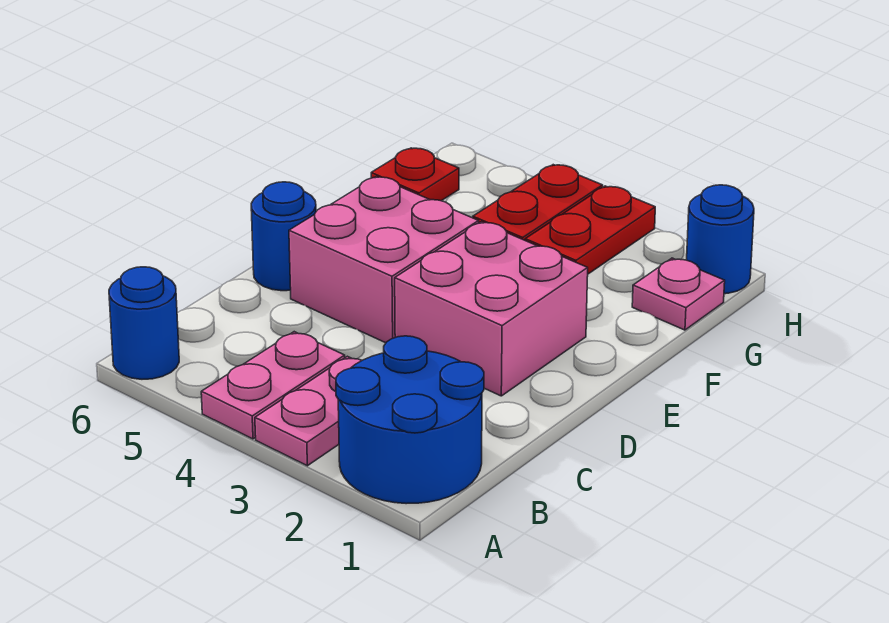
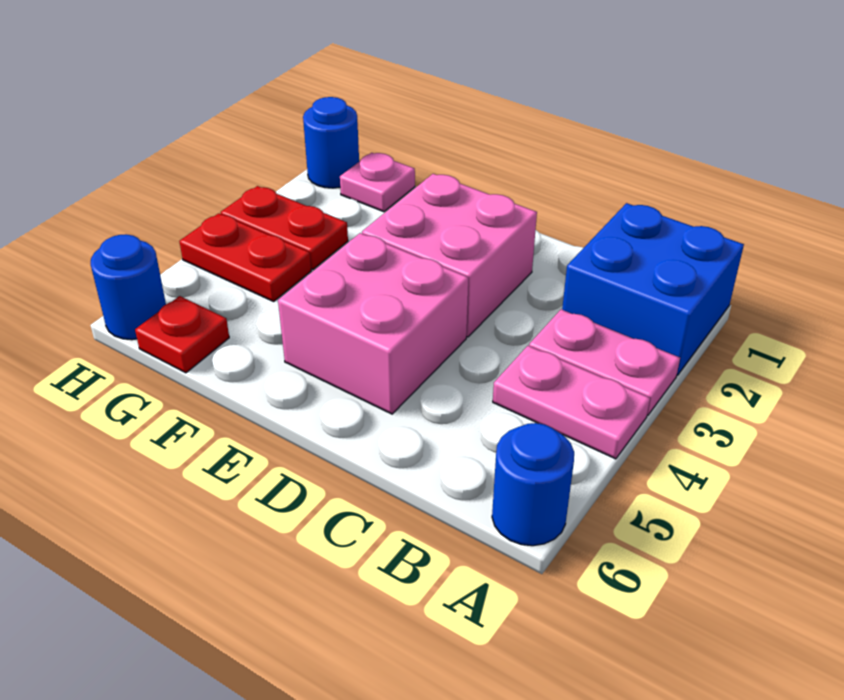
blue round brick A1:B2 level 1 -> blue brick A1:B2 level 1
blue round brick D6 level 1 -> blue round brick H6 level 1

